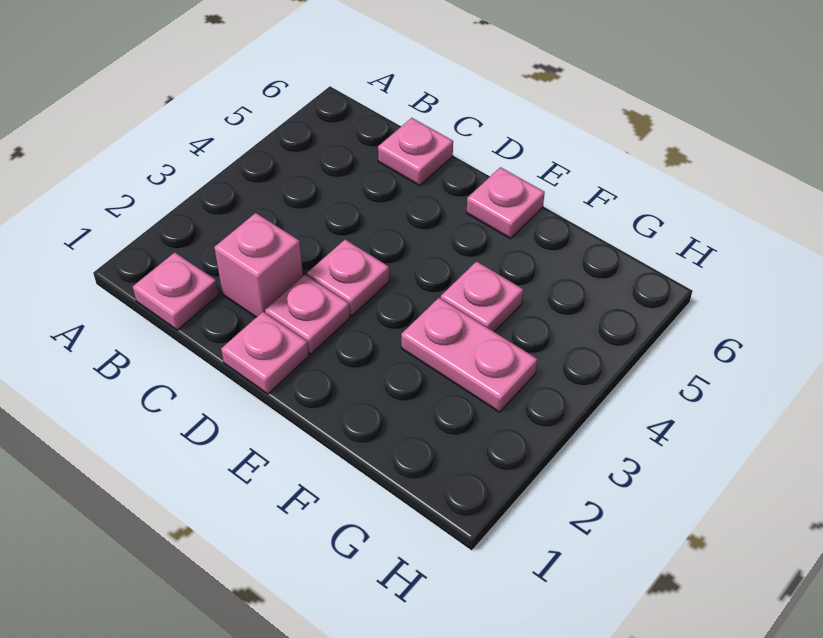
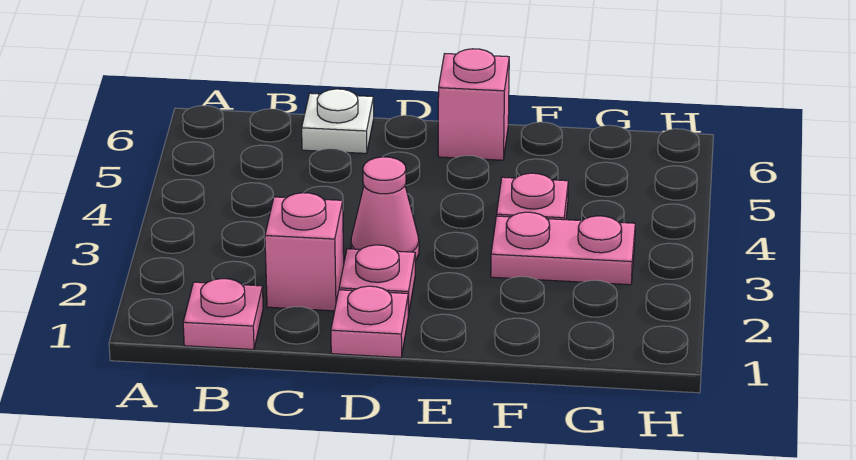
pink plate C6 level 1 -> white plate C6 level 1
pink plate D3 level 1 -> pink cone D3 level 1
pink plate E6 level 1 -> pink brick E6 level 1

